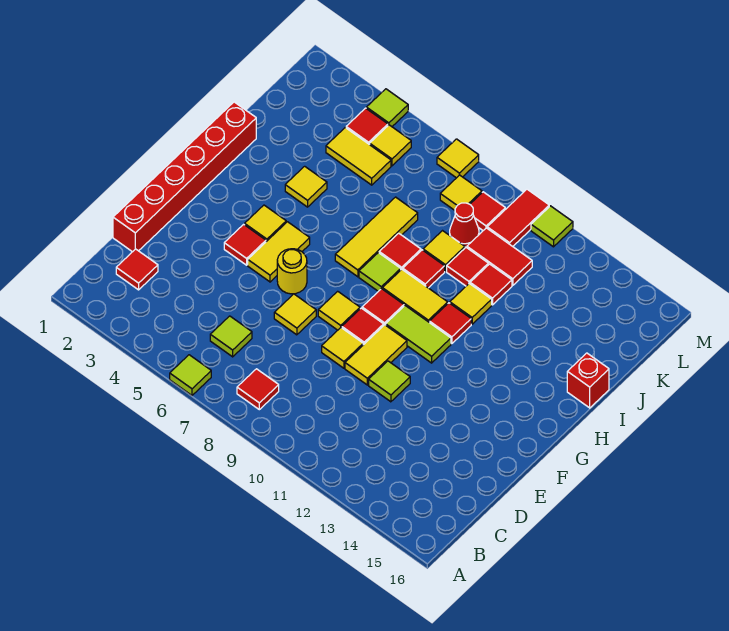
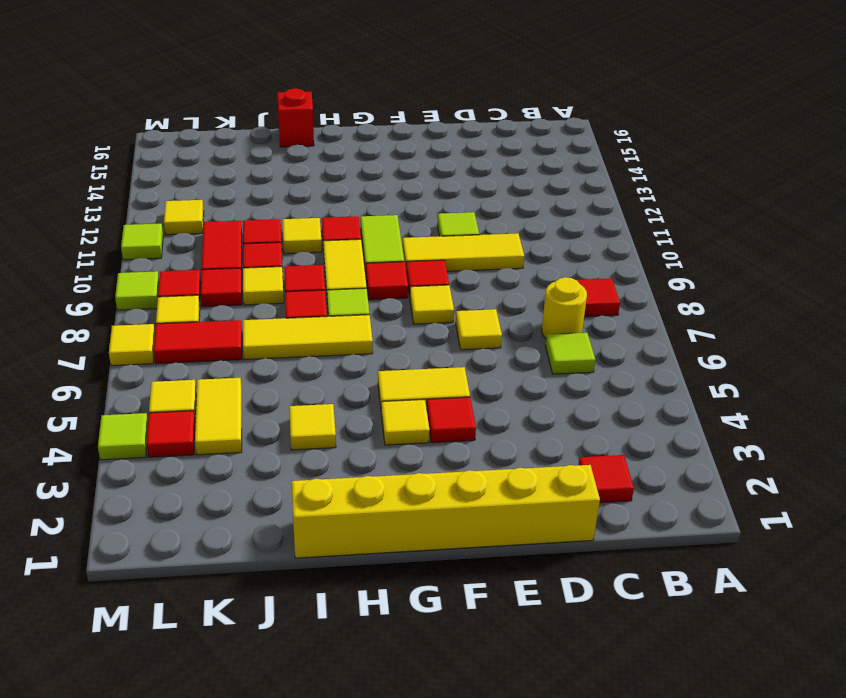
lime tile A6 level 1 -> lime tile M9 level 1
red brick D1:I1 level 1 -> yellow brick D1:I1 level 1
yellow tile E9 level 1 -> yellow tile L12 level 1
yellow tile E10:F10 level 1 -> yellow tile D10:F10 level 1
yellow round brick F6 level 1 -> yellow round brick C7 level 1
red cone K9 level 1 -> red tile K9 level 1
red tile L10:M10 level 1 -> red tile K7:L7 level 1

